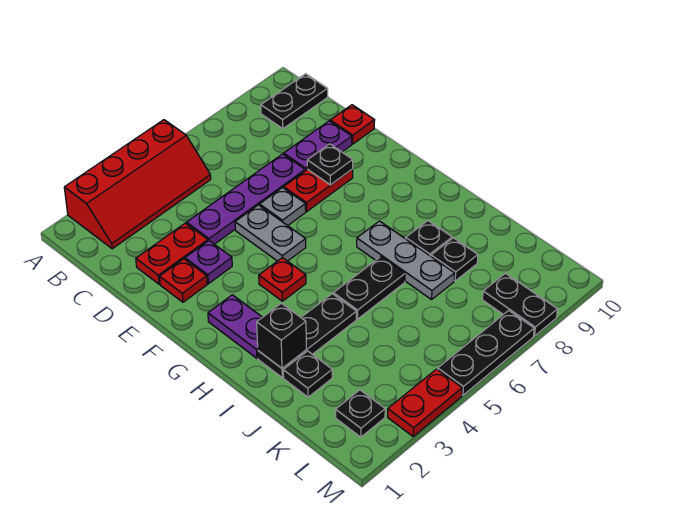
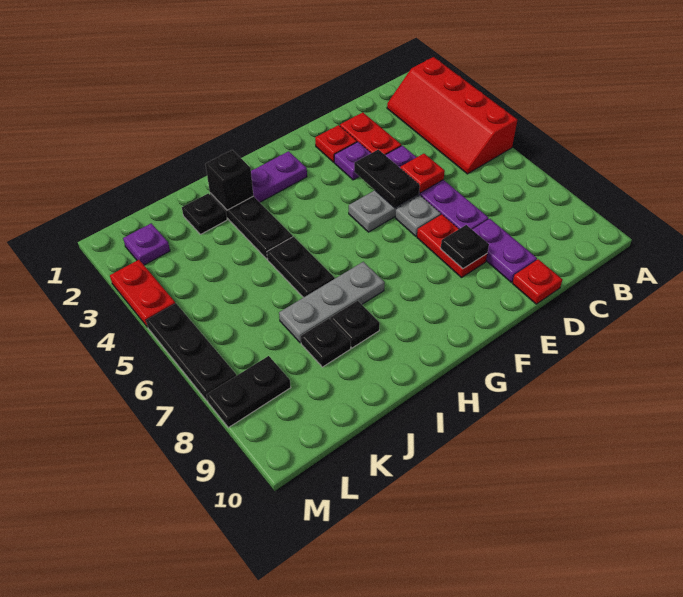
black plate B9:B10 level 1 -> black plate E4:E5 level 2
red plate G4 level 1 -> red plate D5 level 2
black plate L2 level 1 -> purple plate L2 level 1

